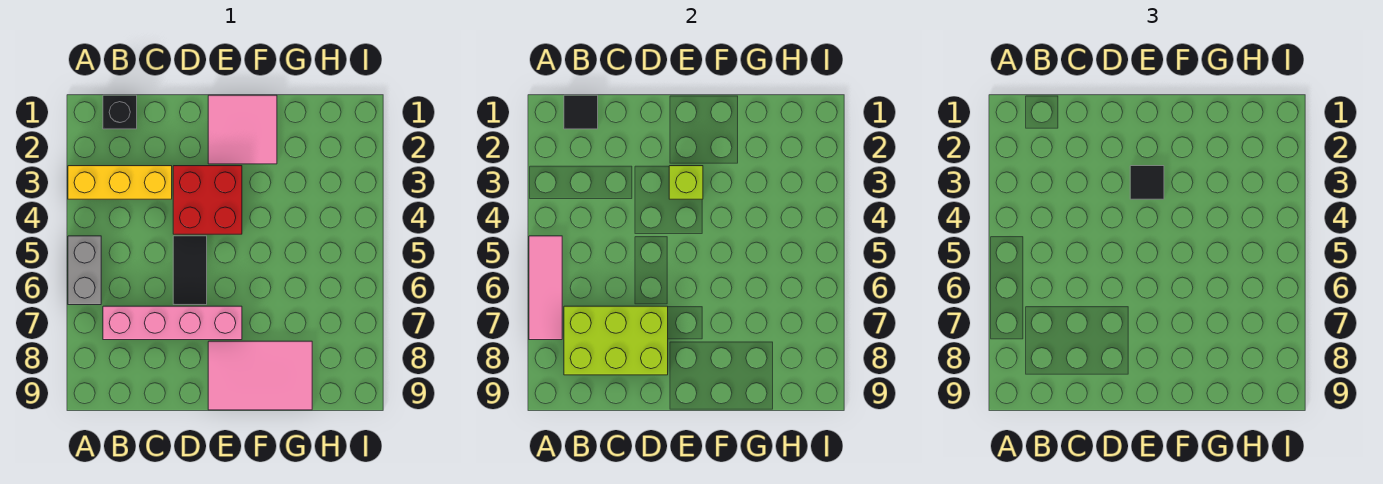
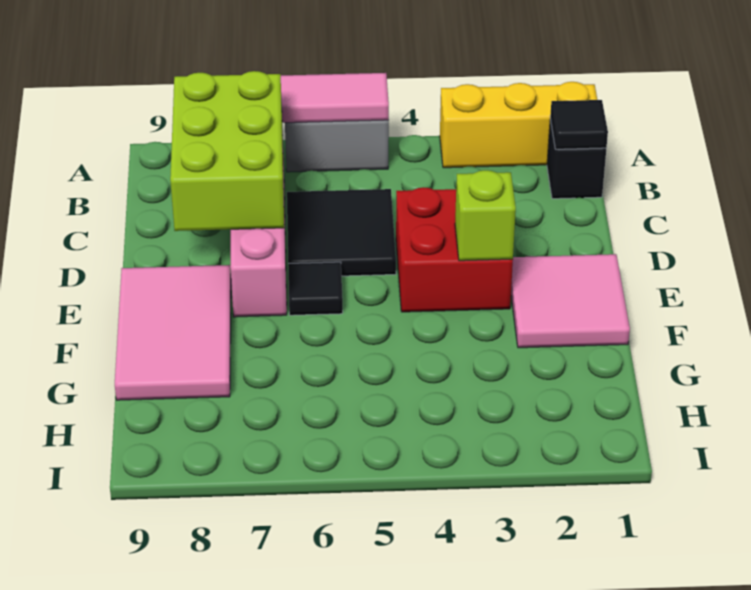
yellow brick A3:C3 level 1 -> yellow brick A1:A3 level 1
black tile D5:D6 level 1 -> black tile C5:D6 level 1
black tile E3 level 3 -> black tile E6 level 1

